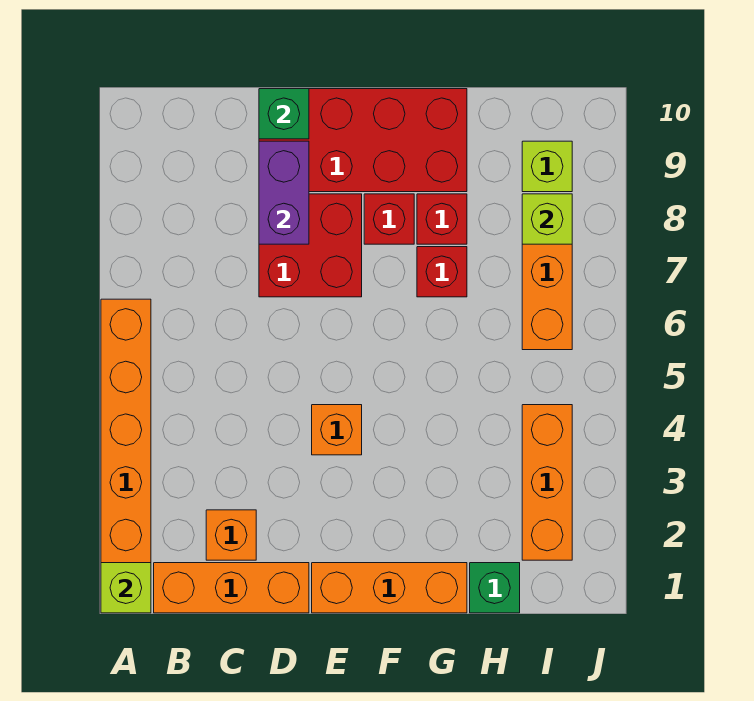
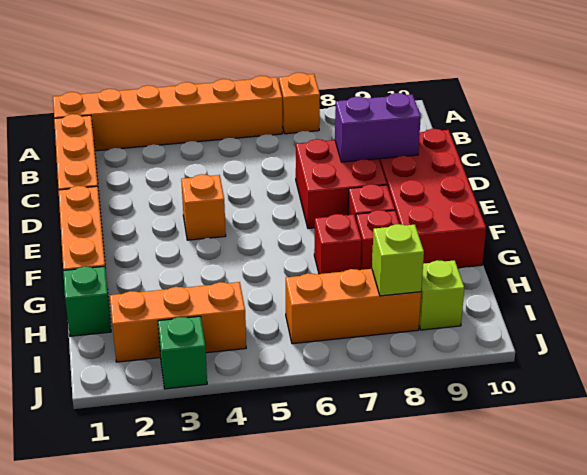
lime brick A1 level 2 -> none
orange brick C2 level 1 -> orange brick A7 level 1
green brick D10 level 2 -> green brick J3 level 1

